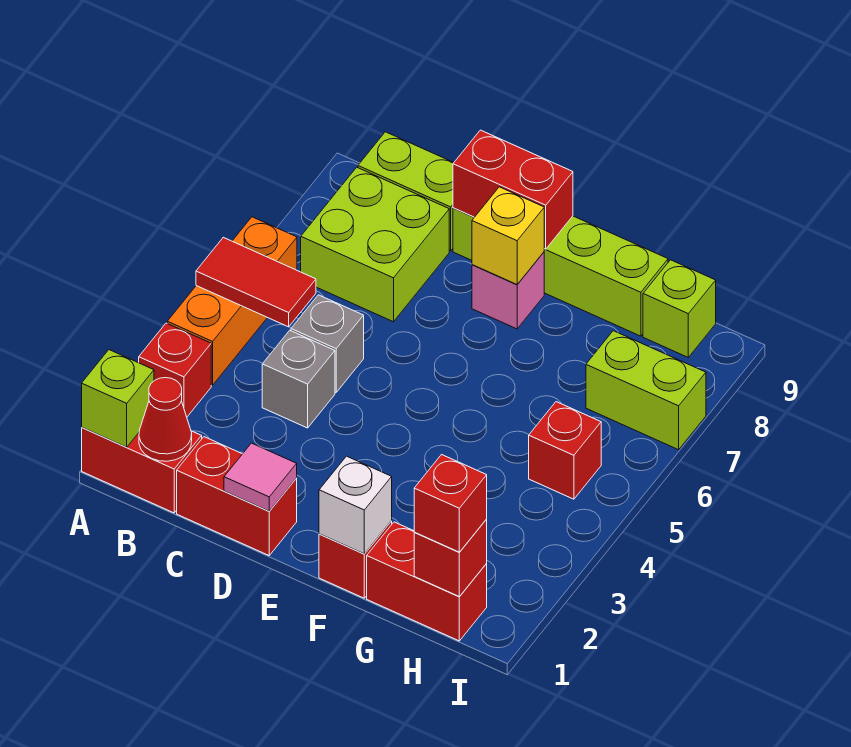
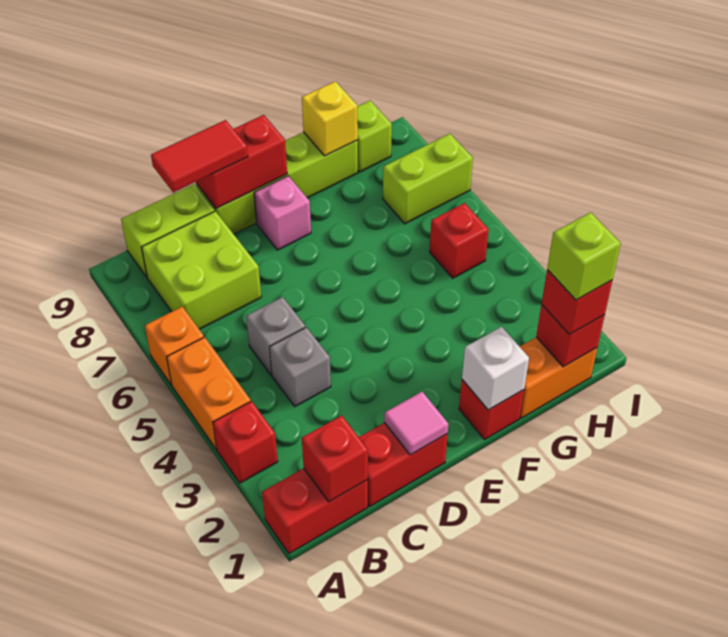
lime brick A1 level 2 -> lime brick H1 level 4
red tile A5:B5 level 2 -> red tile C9:D9 level 3
red cone B1 level 2 -> red brick B1 level 2
yellow brick E8 level 2 -> yellow brick G9 level 2
red brick G1:H1 level 1 -> orange brick G1:H1 level 1

